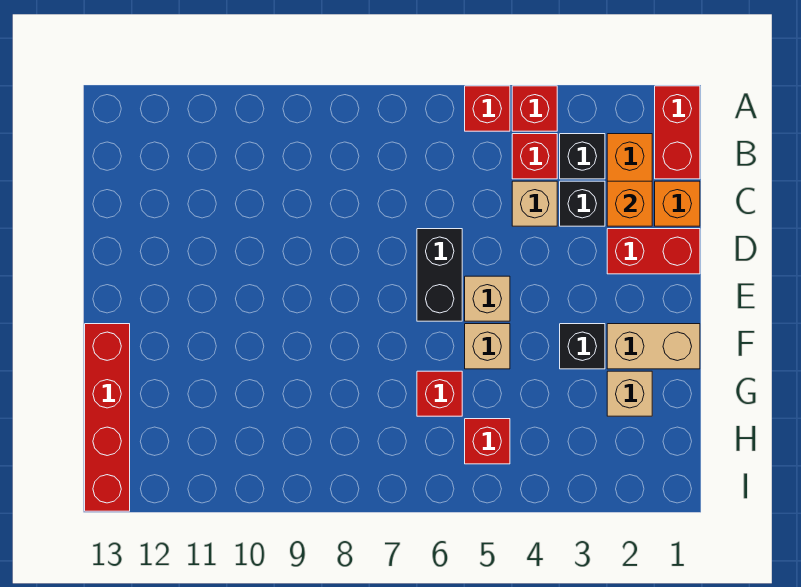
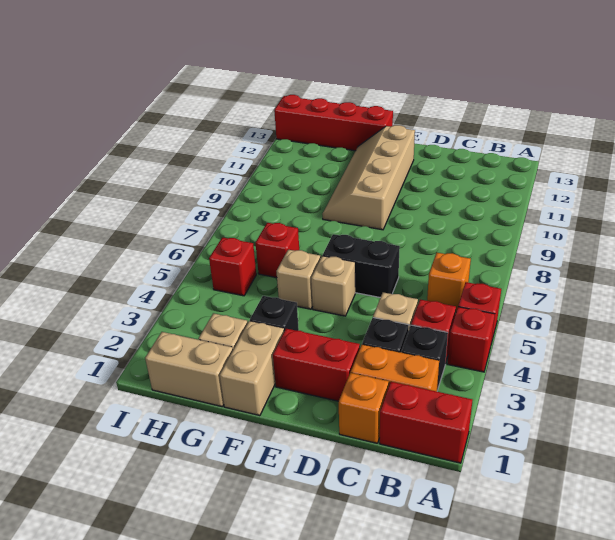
orange brick C2 level 2 -> orange brick B6 level 1
red brick D1:D2 level 1 -> red brick D2:E2 level 1
none -> tan slope E9:F12 level 1 top E
none -> tan brick G1:H1 level 1

